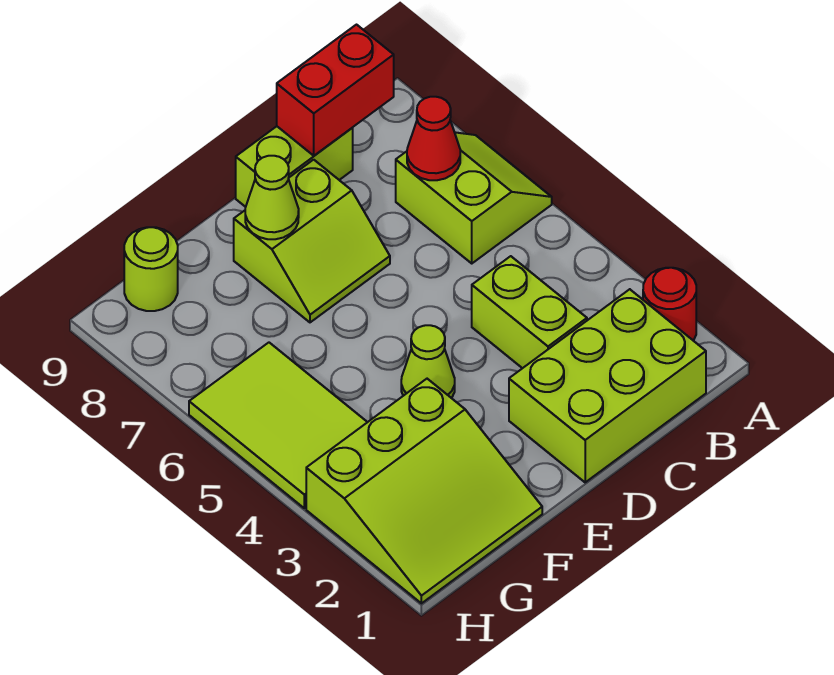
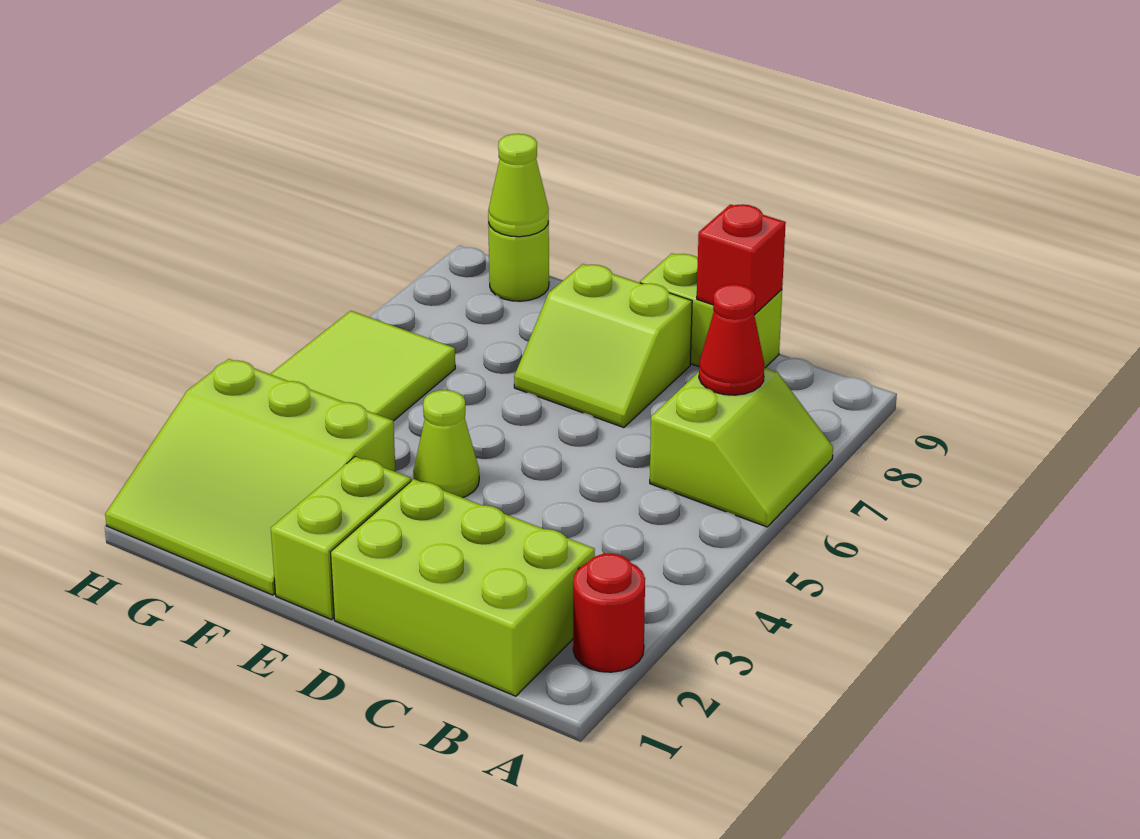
red brick B9:C9 level 2 -> red brick C9 level 2
lime brick C3:C4 level 1 -> lime brick E1:E2 level 1
lime cone E8 level 2 -> lime cone G9 level 2

